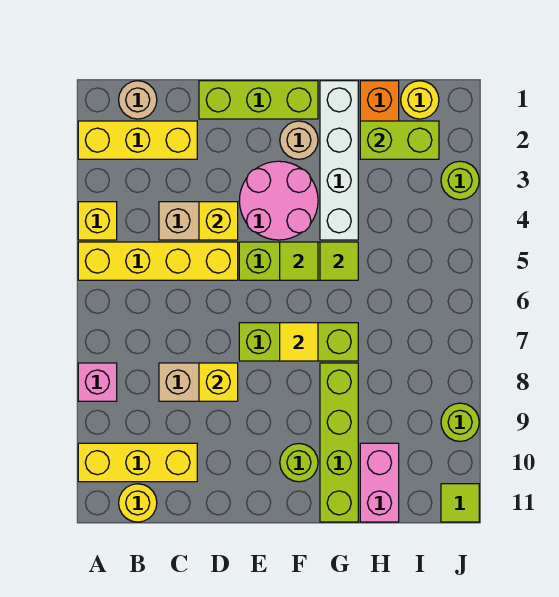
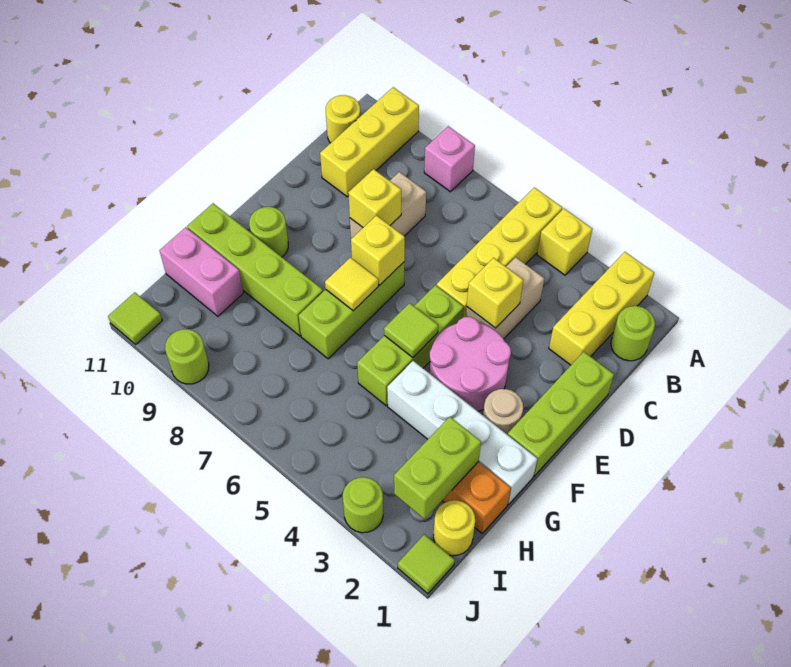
tan round brick B1 level 1 -> lime round brick B1 level 1
none -> yellow brick E7 level 2
lime tile G5 level 2 -> lime tile J1 level 1

